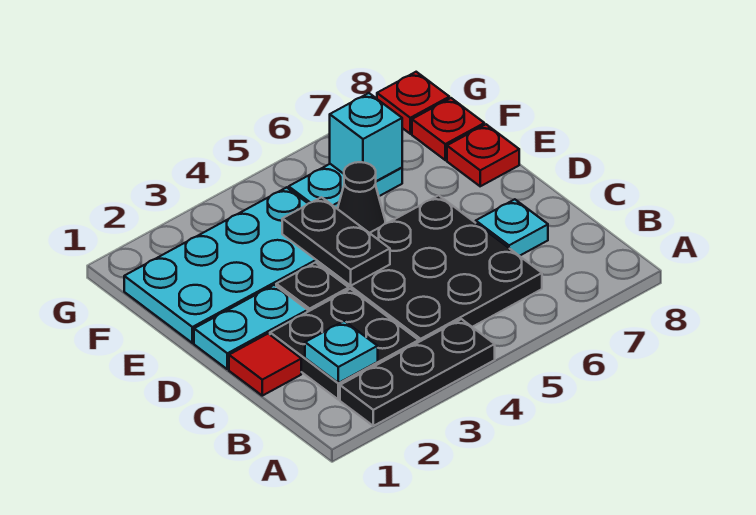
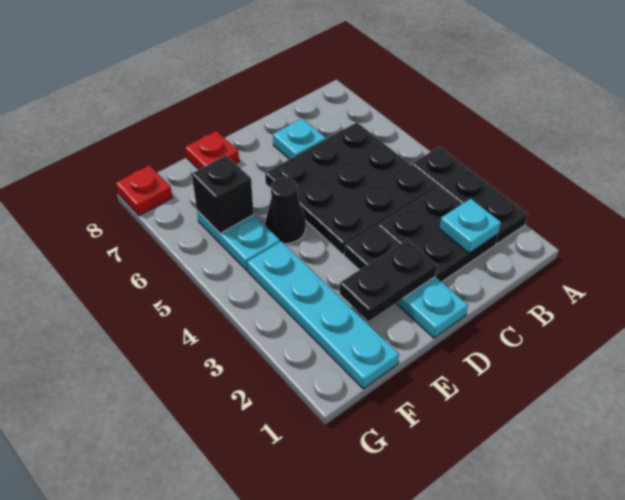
red tile C1 level 1 -> none
black plate D4:E4 level 2 -> black plate D2:E2 level 2
cyan plate E1:F4 level 1 -> cyan plate F1:F4 level 1
cyan brick F6 level 2 -> black brick F6 level 2
red plate F8 level 1 -> none

